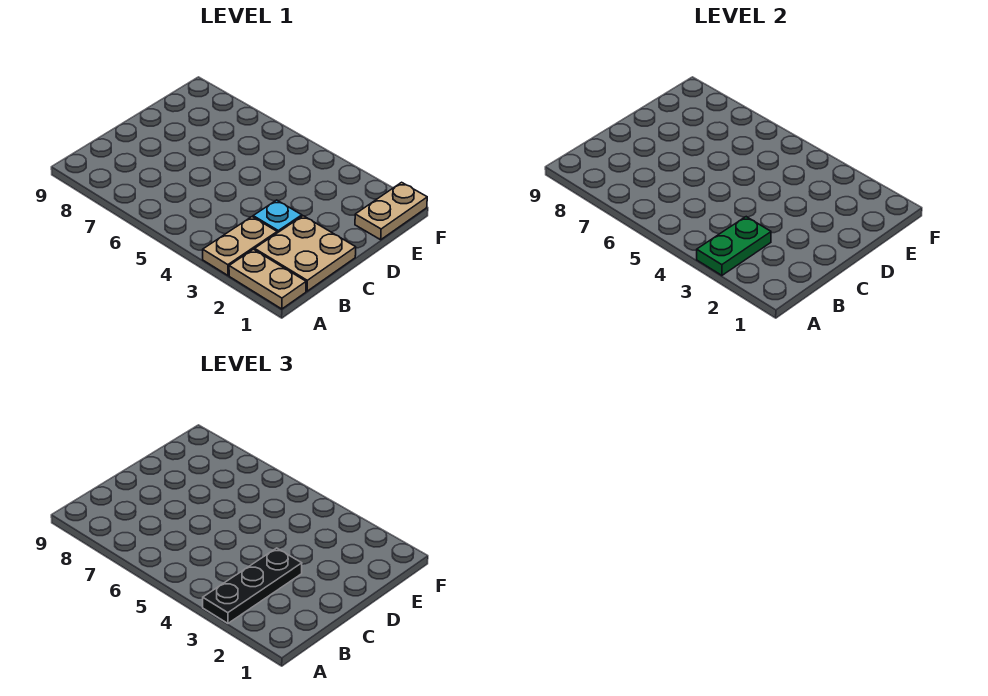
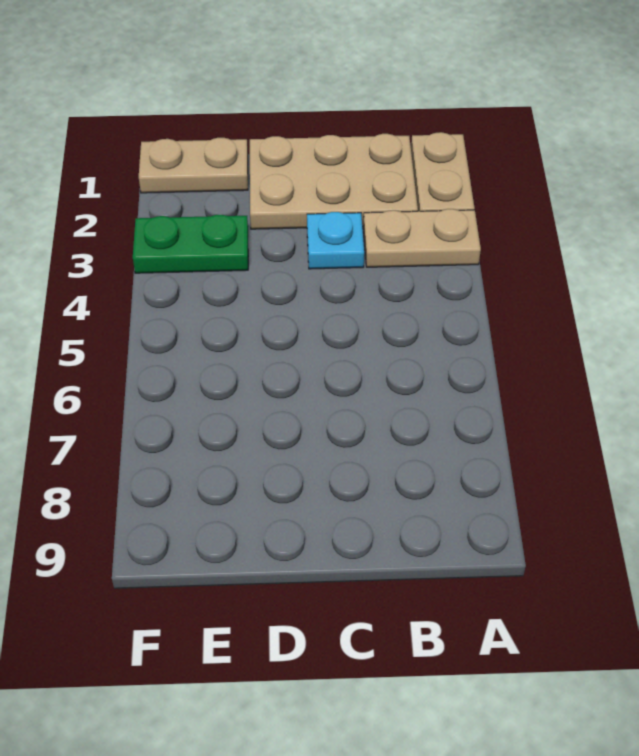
green plate A3:B3 level 2 -> green plate E3:F3 level 1
black plate A3:C3 level 3 -> none
tan plate B1:C2 level 1 -> tan plate B1:D2 level 1

